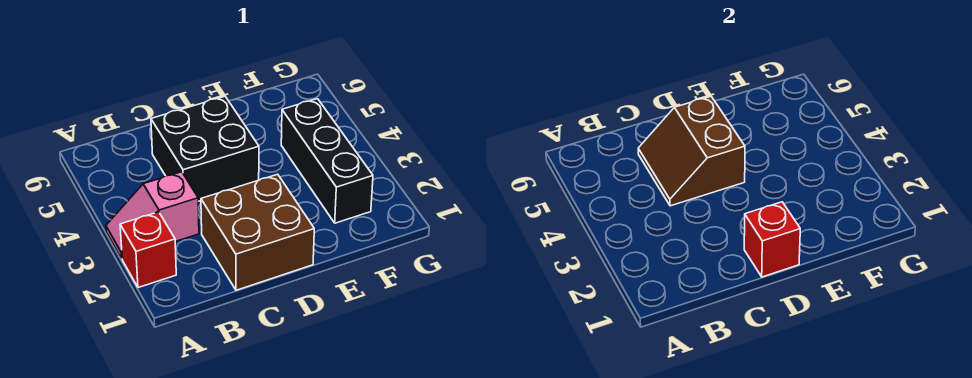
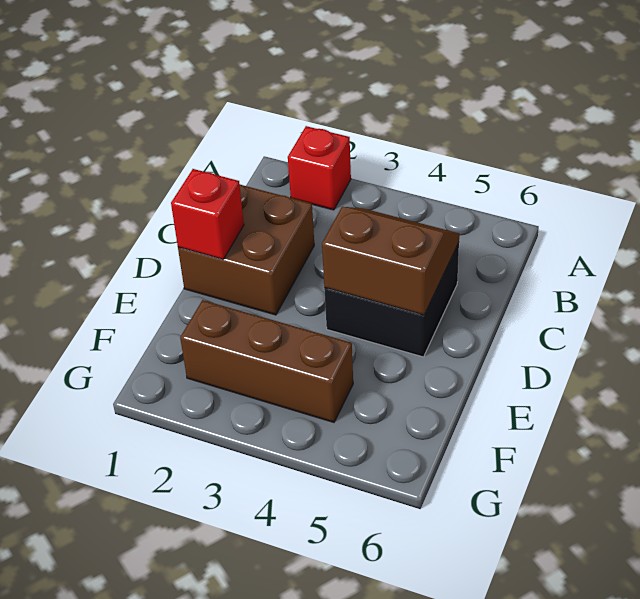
pink slope A3:B3 level 1 top B -> none
black brick F2:F4 level 1 -> brown brick F2:F4 level 1

